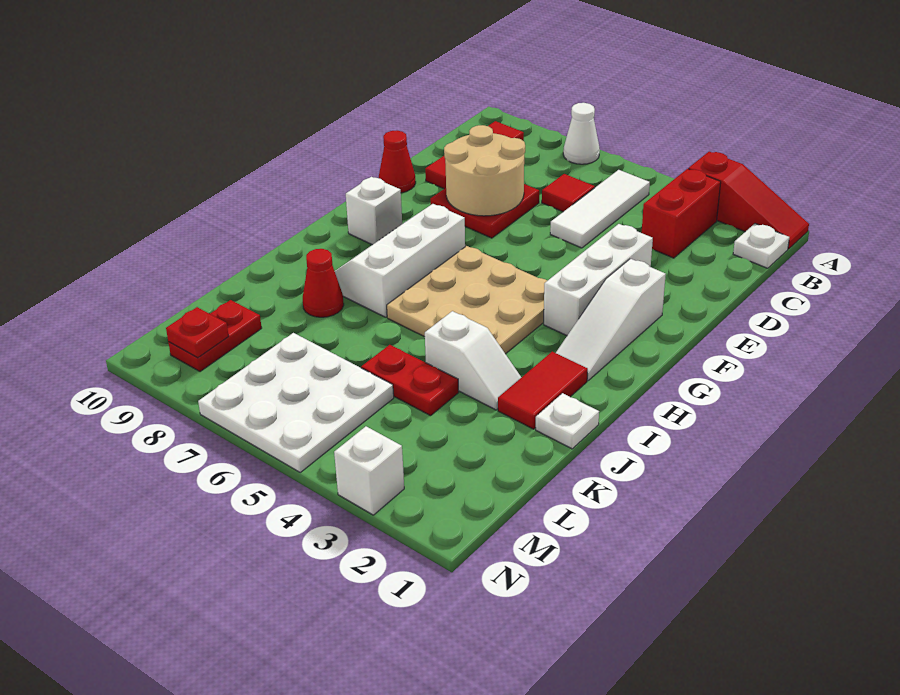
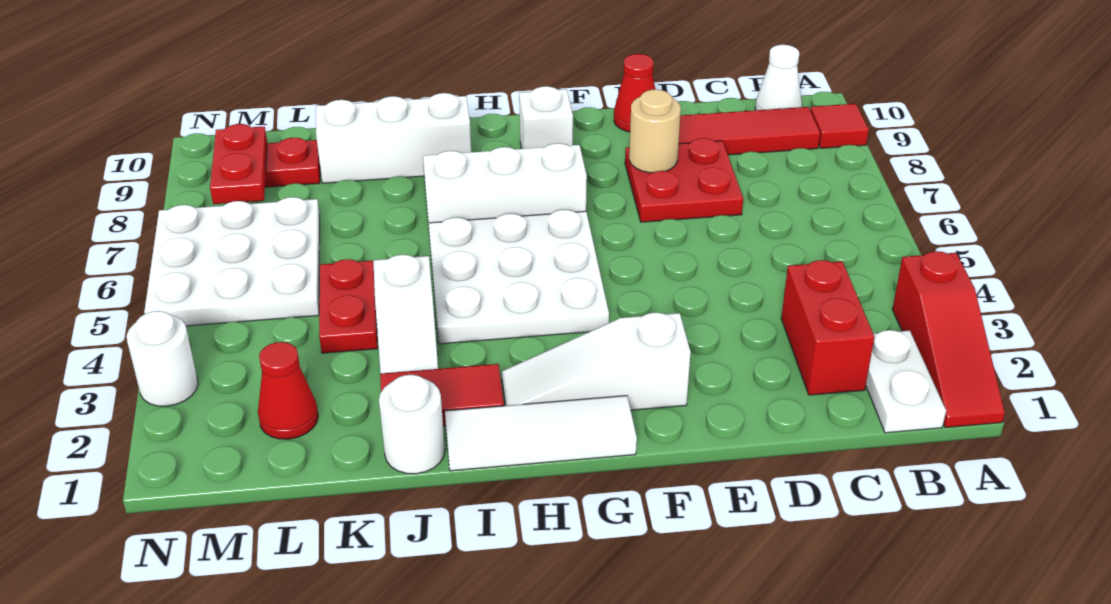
white cone A7 level 1 -> white cone B10 level 1
white plate B1 level 1 -> white plate B1:B2 level 1
red brick B3:C3 level 1 -> red brick C2:C3 level 1
white tile B5:D5 level 1 -> white tile G1:I1 level 1
red tile C6 level 1 -> red tile A9 level 1
tan round brick D7:E8 level 2 -> tan round brick E8 level 2
white brick E3:G3 level 1 -> white brick I9:K9 level 1
tan plate G4:I6 level 1 -> white plate G4:I6 level 1
white plate J1 level 1 -> white round brick J1 level 1
red cone J8 level 1 -> red cone L2 level 1
red plate M9 level 2 -> red plate M8:M9 level 2
white brick N3 level 1 -> white round brick N3 level 1

